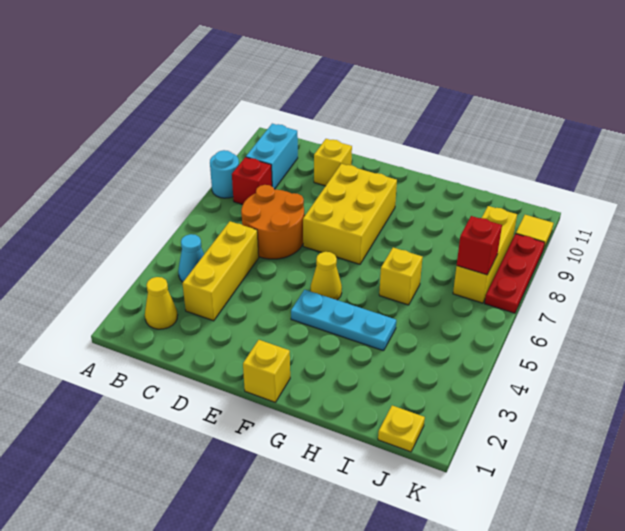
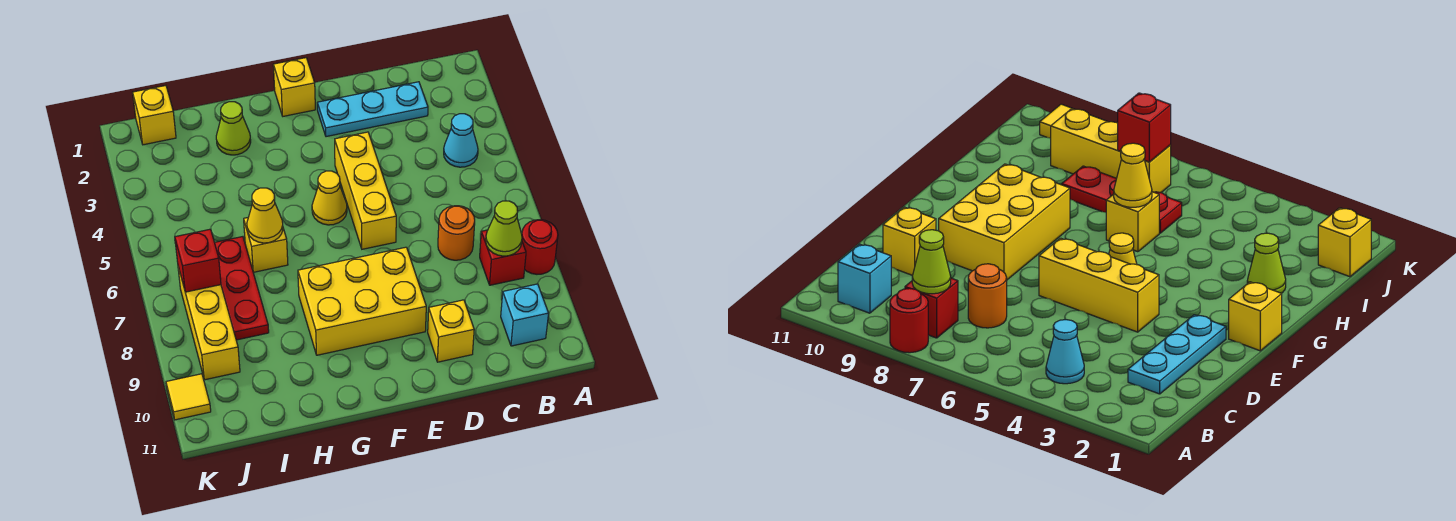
cyan round brick A8 level 1 -> red round brick A8 level 1
yellow cone B2 level 1 -> yellow cone H6 level 2
none -> lime cone B8 level 2
cyan brick B9:B10 level 1 -> cyan brick B10 level 1
yellow brick C3:C5 level 1 -> yellow brick E4:E6 level 1
orange round brick C6:D7 level 1 -> orange round brick C7 level 1
yellow brick E7:F9 level 1 -> yellow brick E8:G9 level 1
cyan plate F4:H4 level 1 -> cyan plate C2:E2 level 1
none -> lime cone H2 level 1
yellow plate J1 level 1 -> yellow brick J1 level 1
red plate K7:K9 level 1 -> red plate I6:I8 level 1

